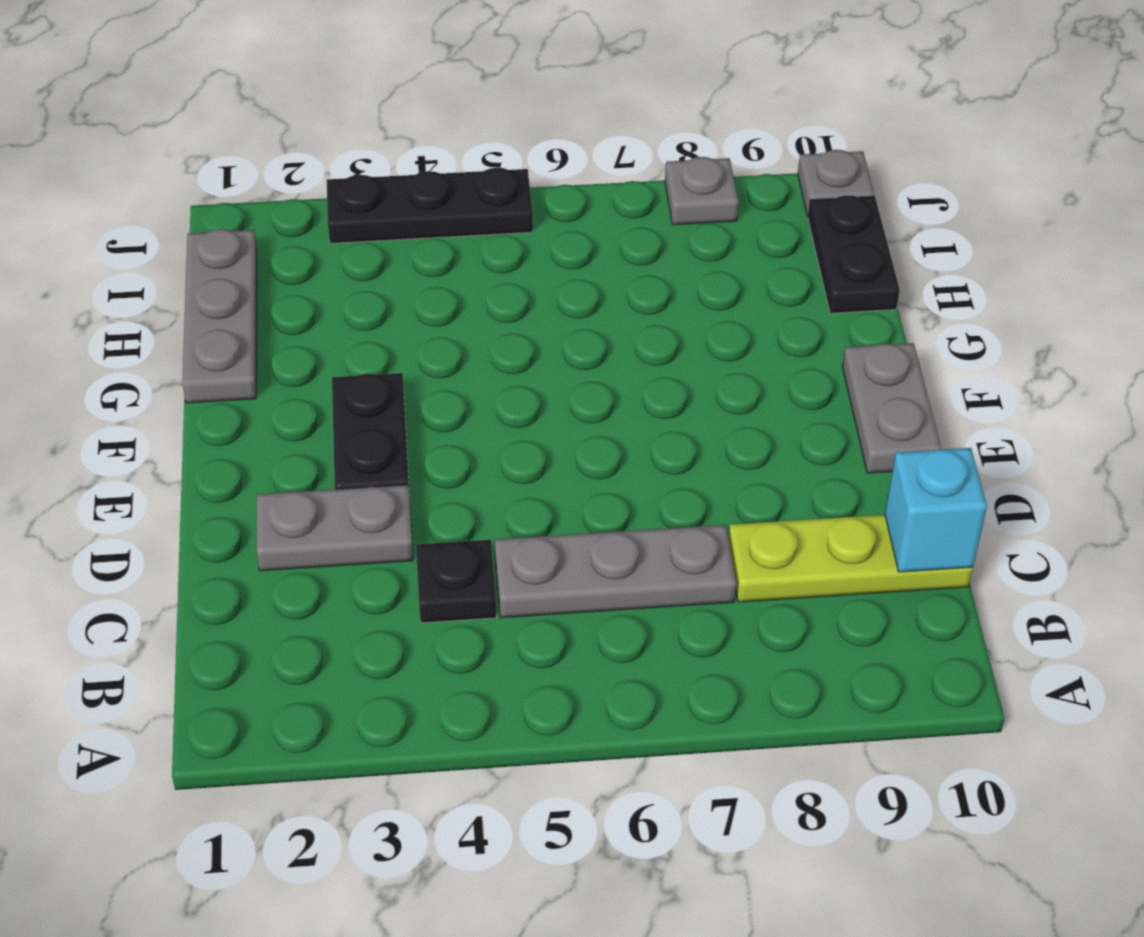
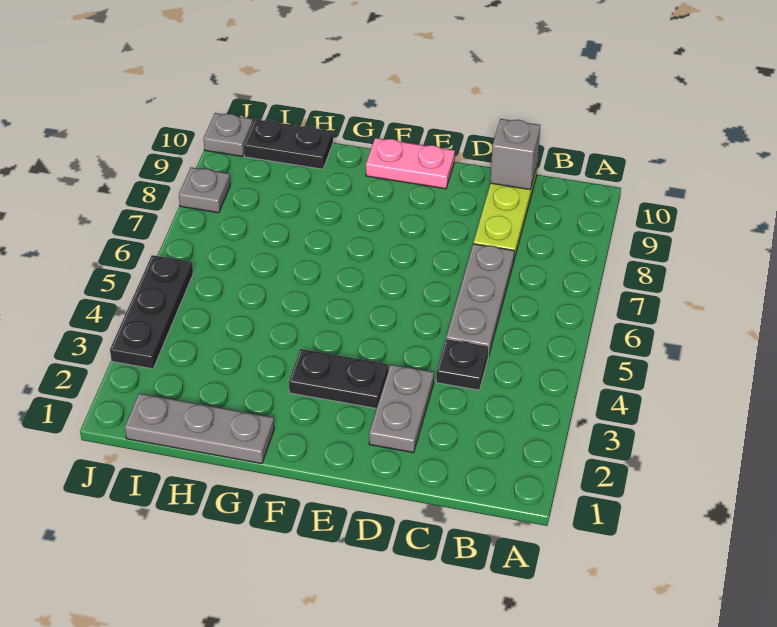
cyan brick C10 level 2 -> grey brick C10 level 2
grey plate E10:F10 level 1 -> pink plate E10:F10 level 1

